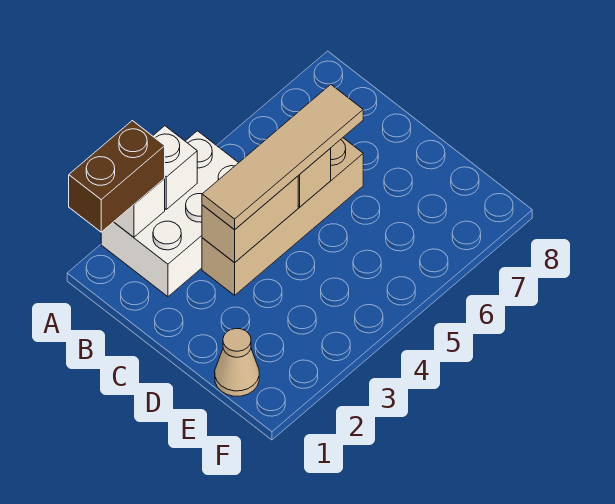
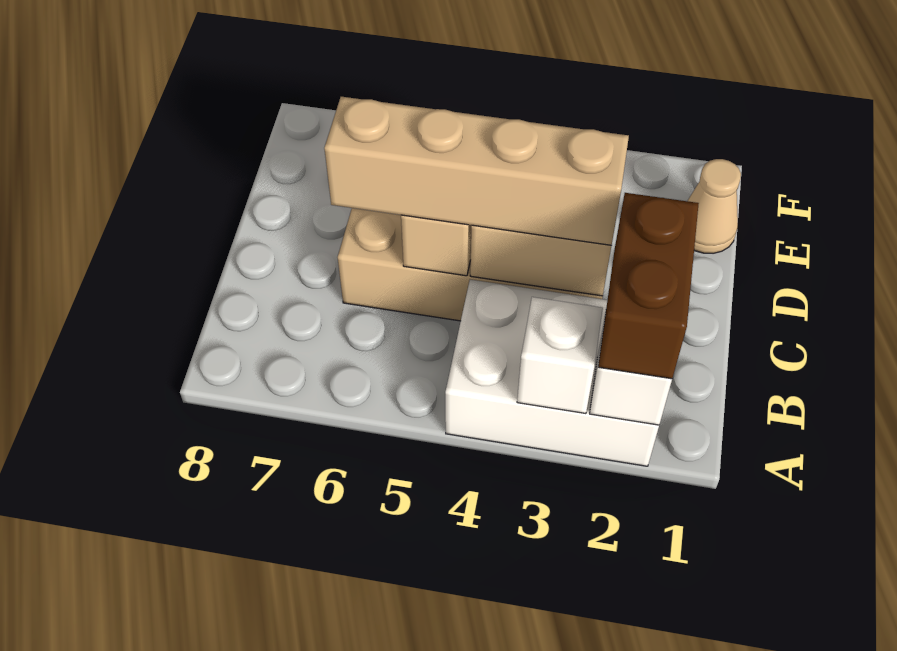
brown brick A1:A2 level 3 -> brown brick A2:B2 level 3
tan tile C3:C6 level 3 -> tan brick C3:C6 level 3

